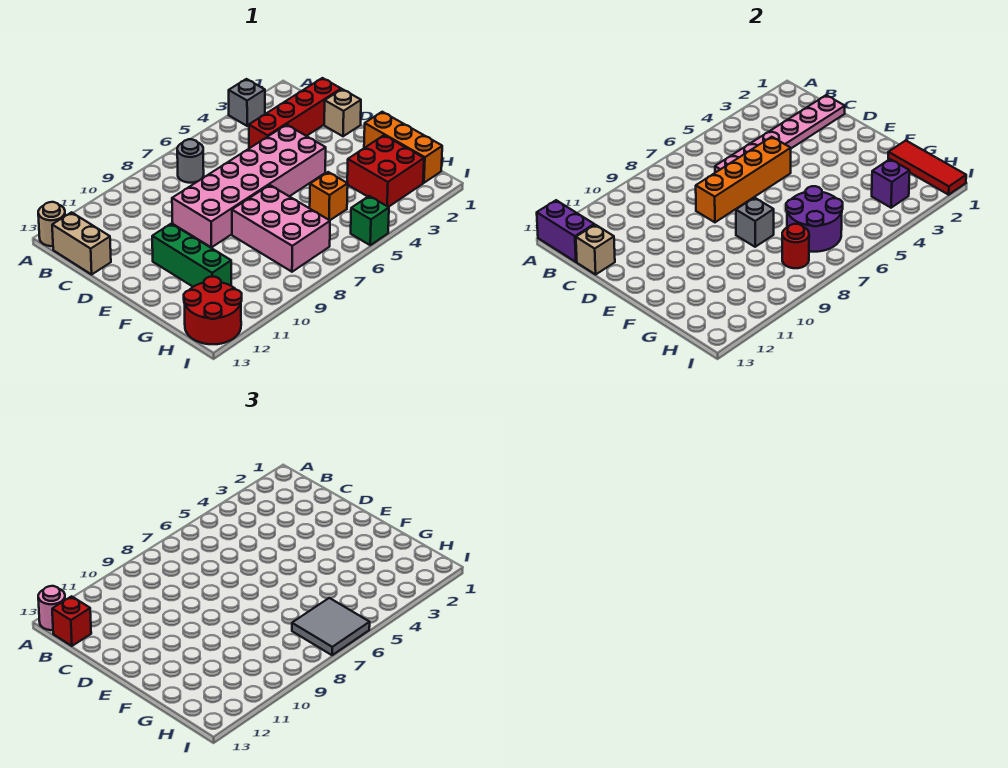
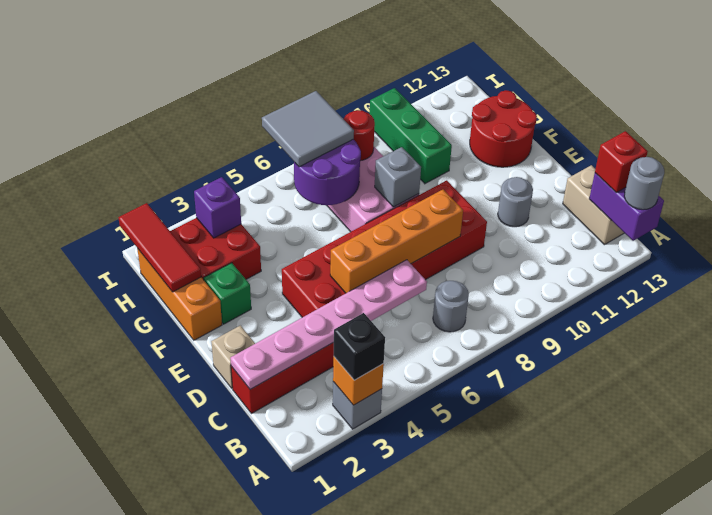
none -> black brick A3 level 3
tan round brick A13 level 1 -> none
pink round brick A13 level 3 -> grey round brick A13 level 3
tan brick C13 level 2 -> none
pink brick D4:E9 level 1 -> red brick D4:E9 level 1
none -> grey round brick D11 level 1
green brick E11:G11 level 1 -> green brick G10:I10 level 1
orange brick G5 level 1 -> orange brick A3 level 2
red round brick H12:I13 level 1 -> red round brick F12:G13 level 1
green brick I5 level 1 -> green brick F2 level 1

